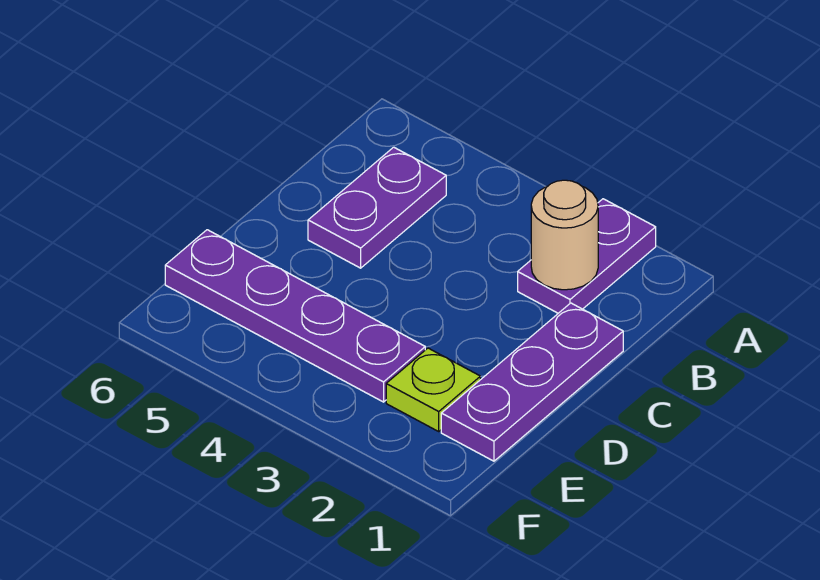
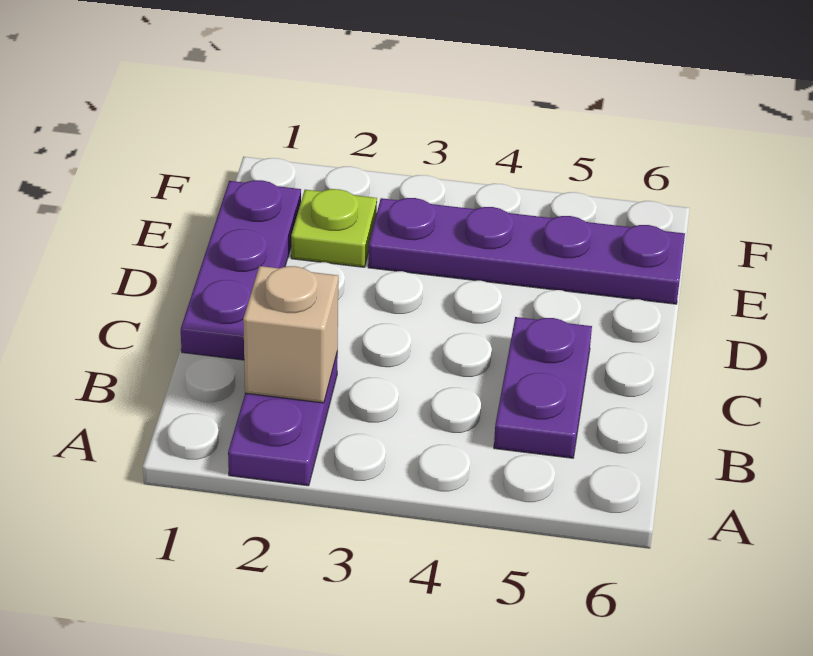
tan round brick B2 level 2 -> tan brick B2 level 2

